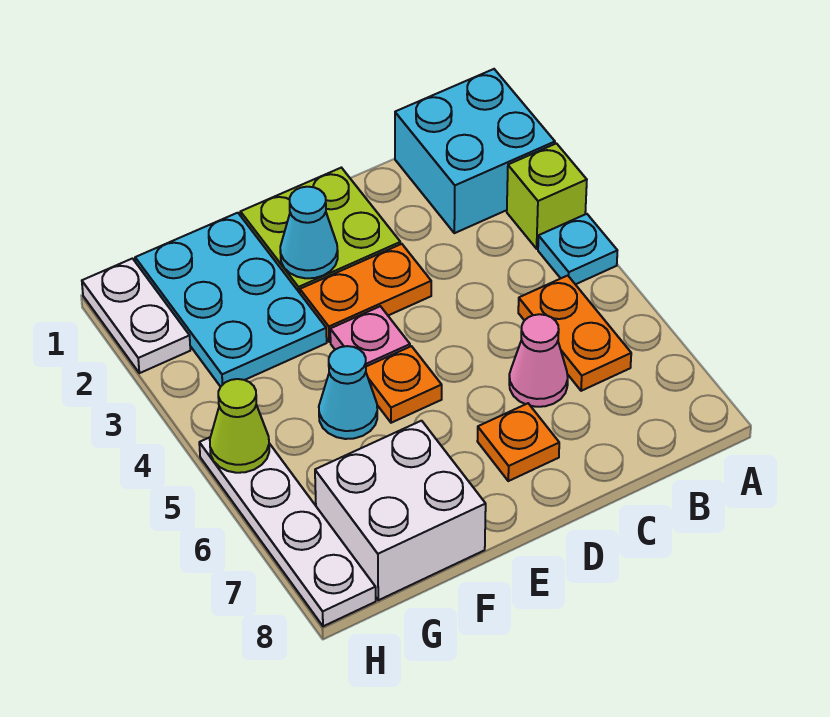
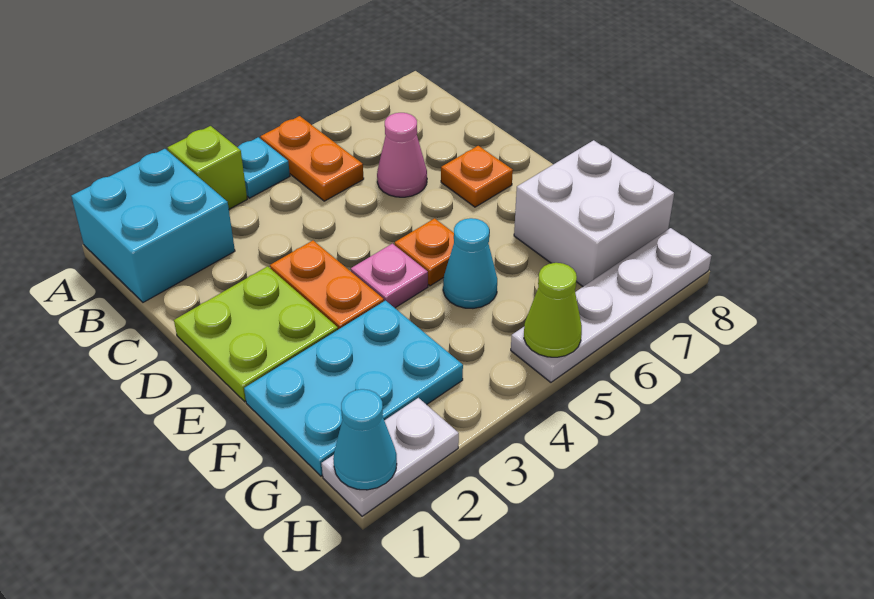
orange plate B5:B6 level 1 -> orange plate A5:B5 level 1
cyan cone E2 level 2 -> cyan cone H1 level 2

